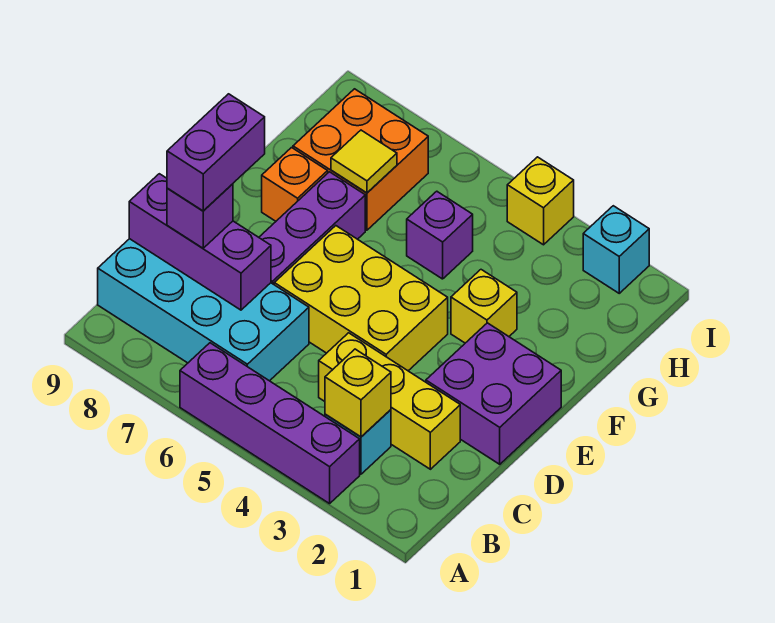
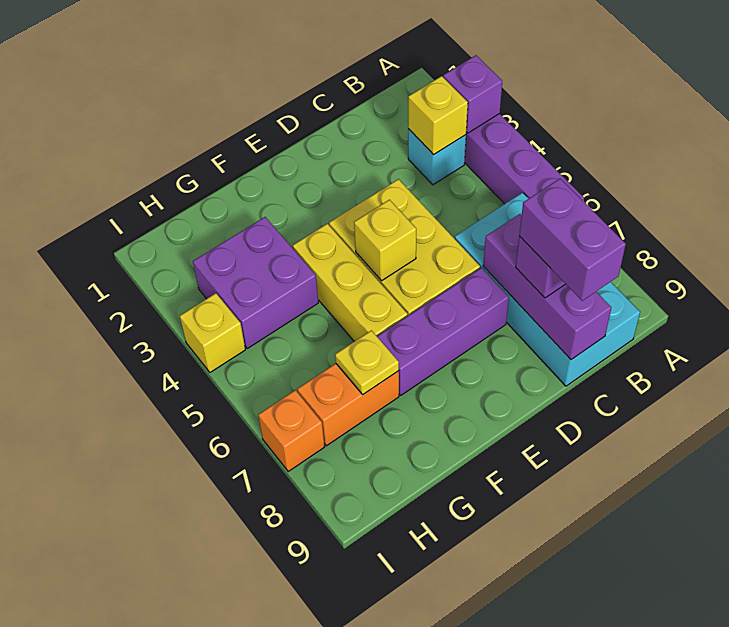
yellow brick C2:C4 level 1 -> yellow brick F4:F6 level 1
purple brick C8:D8 level 4 -> purple brick C8:C9 level 4
purple brick D1:E2 level 1 -> purple brick G3:H4 level 1
yellow brick F3 level 1 -> yellow brick E5 level 2
orange brick F8 level 1 -> orange brick I7 level 1
purple brick G5 level 1 -> purple brick A3 level 2
orange brick G7:H8 level 1 -> orange brick G7:H7 level 1
yellow tile G7 level 2 -> yellow plate G7 level 2
cyan brick I2 level 1 -> none

